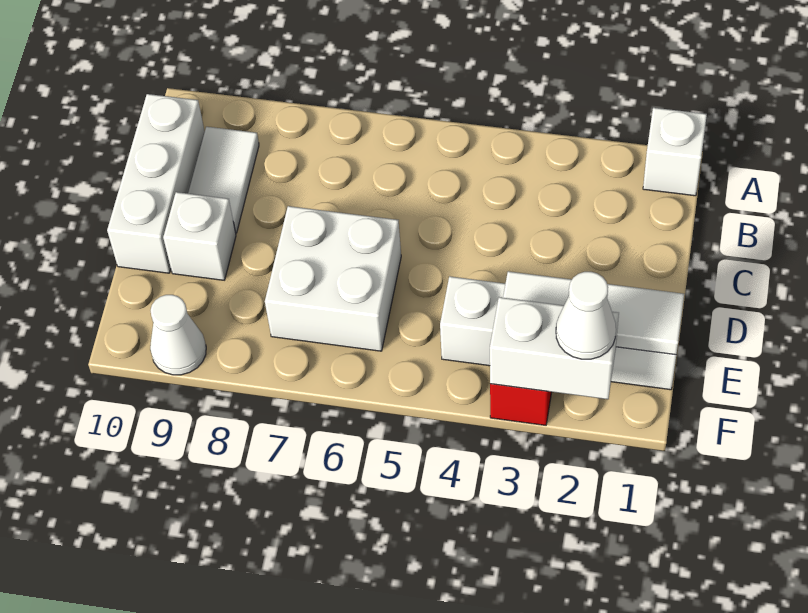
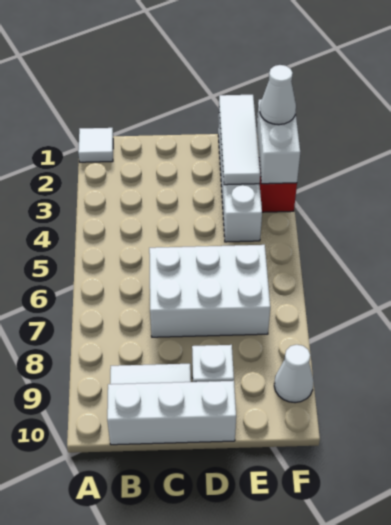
white brick A1 level 1 -> white tile A1 level 1
white brick D6:E7 level 1 -> white brick C6:E7 level 1

